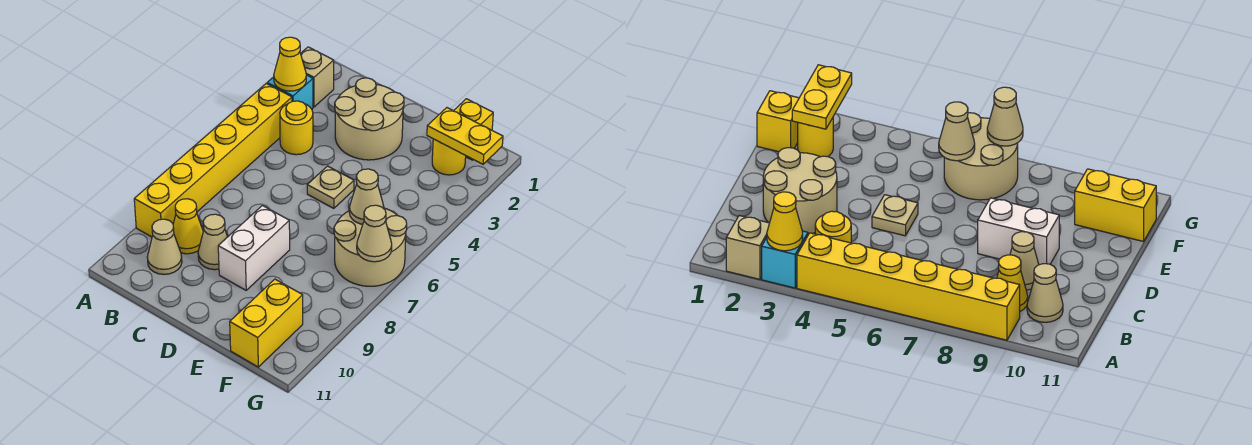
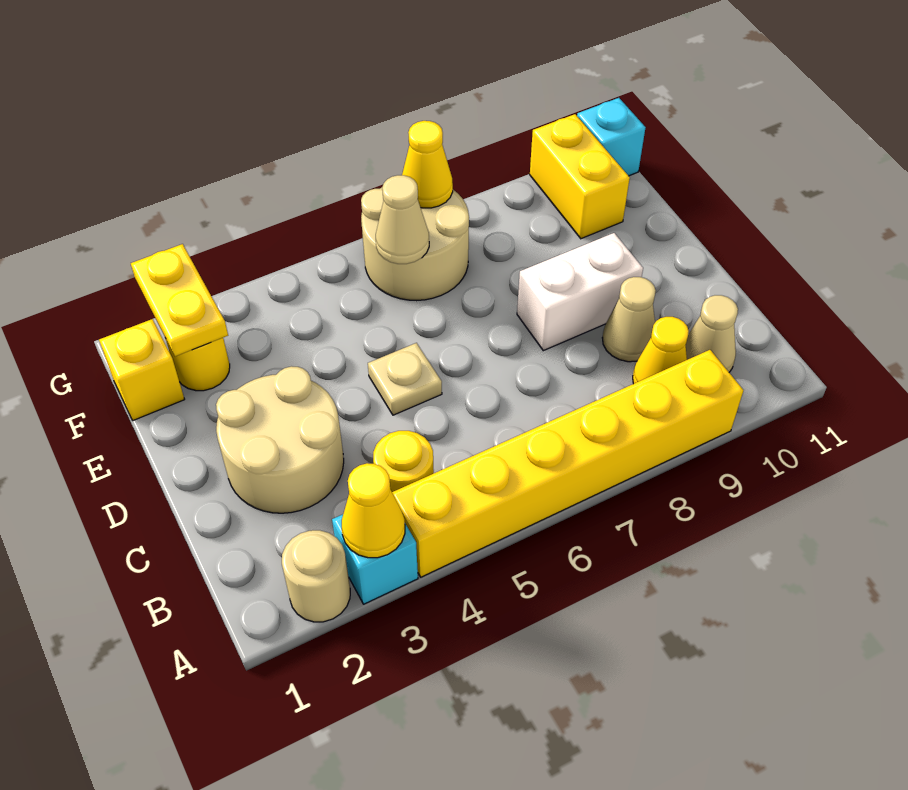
tan brick A2 level 1 -> tan round brick A2 level 1
yellow brick F10:F11 level 1 -> yellow brick F10:G10 level 1
tan cone G7 level 2 -> yellow cone G7 level 2
none -> cyan brick G11 level 1

